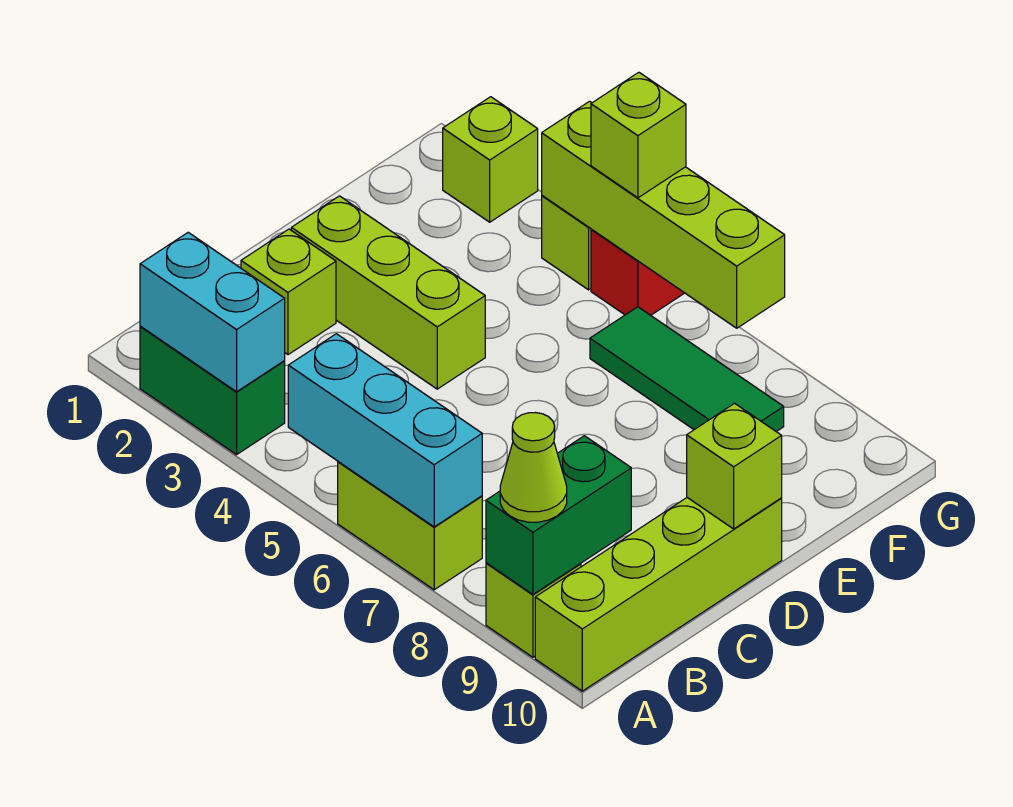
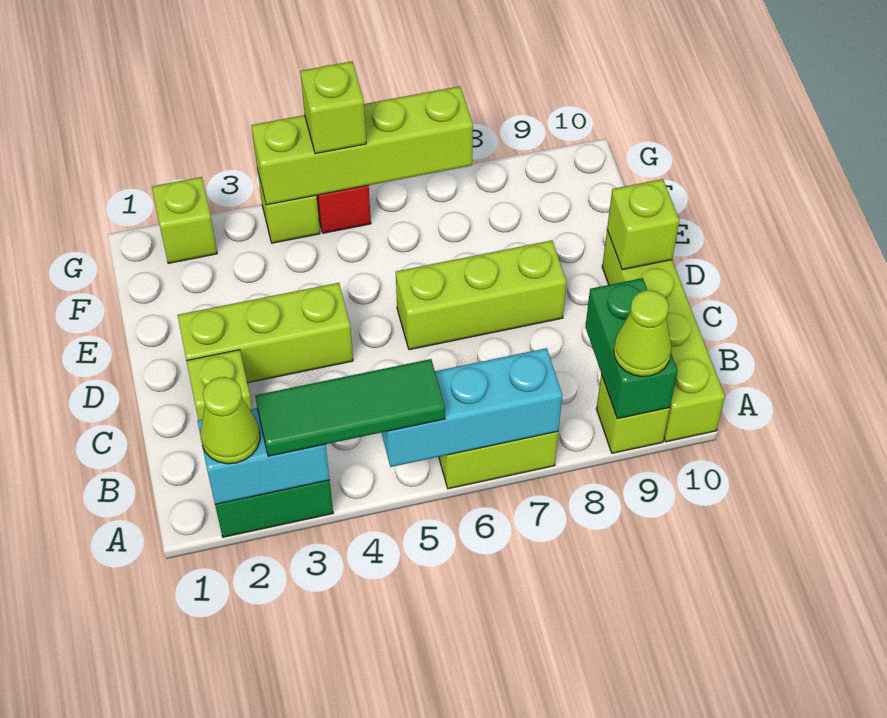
none -> lime cone A2 level 3
none -> lime brick D6:D8 level 1
green tile F6:F8 level 1 -> green tile A3:A5 level 3

